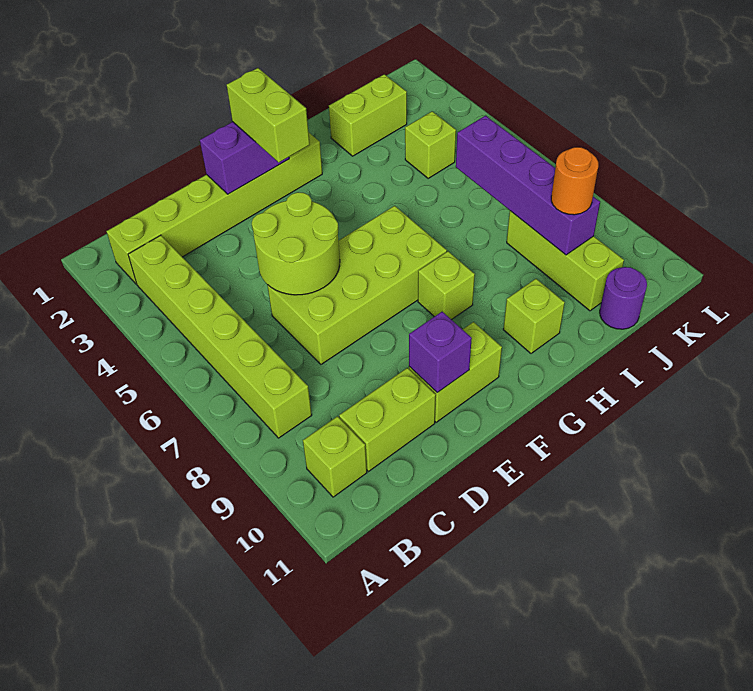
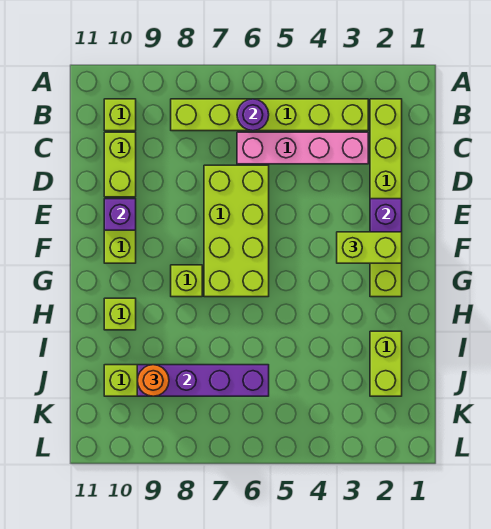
none -> pink brick C3:C6 level 1
lime round brick D5:E6 level 2 -> none
lime brick J4 level 1 -> none
purple round brick J11 level 1 -> purple round brick B6 level 2

